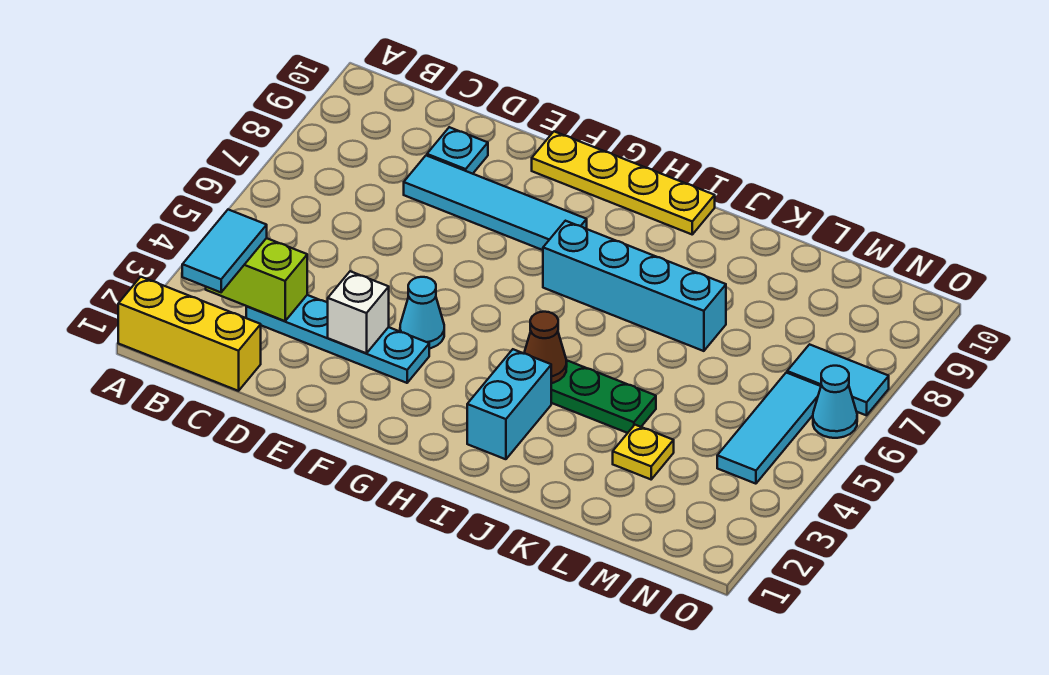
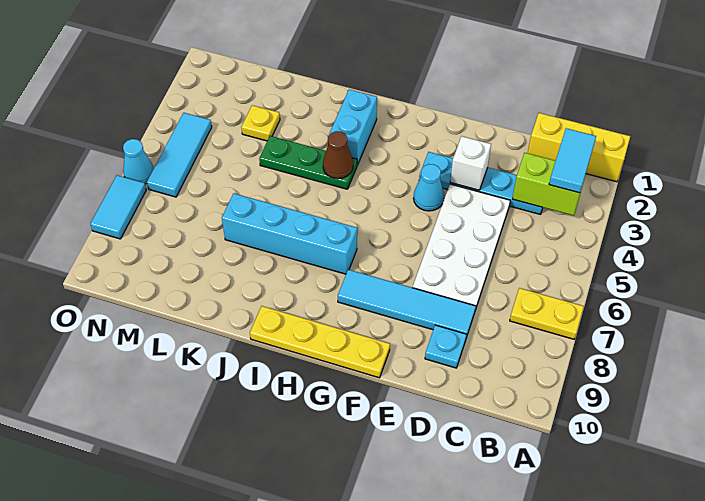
none -> yellow plate A7:B7 level 1
none -> white plate D4:E7 level 1
cyan tile N7:O7 level 1 -> cyan tile O7:O8 level 1

